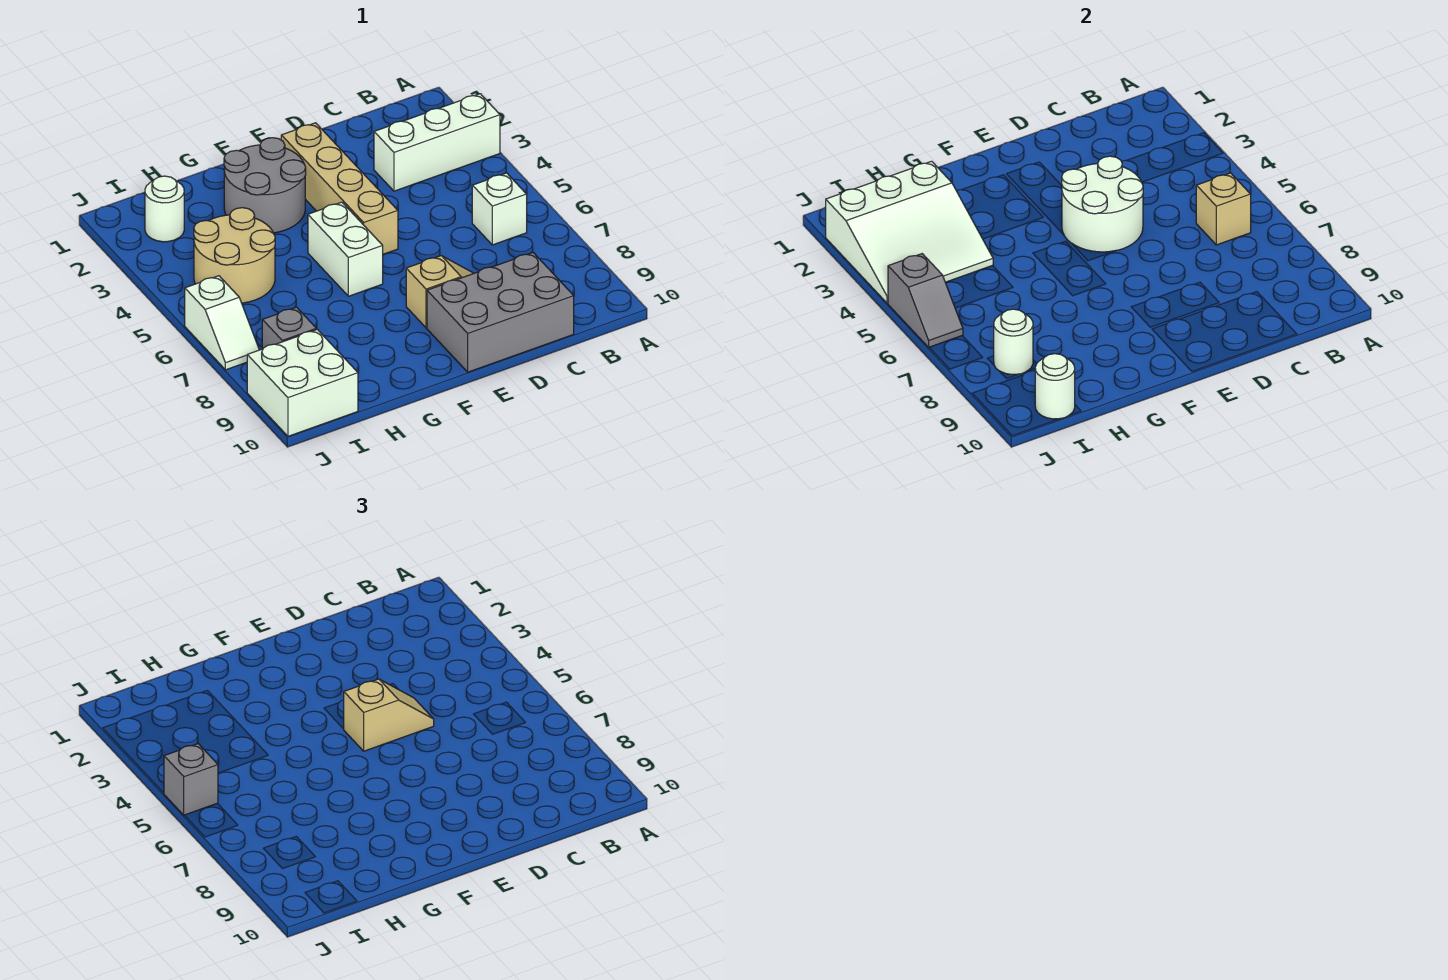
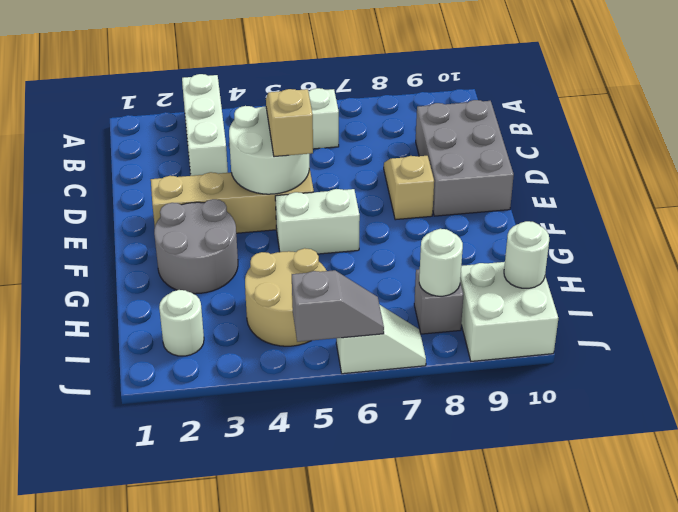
tan brick B6 level 2 -> none
white slope H2:J4 level 2 top 2 -> none
grey brick J5 level 3 -> none

